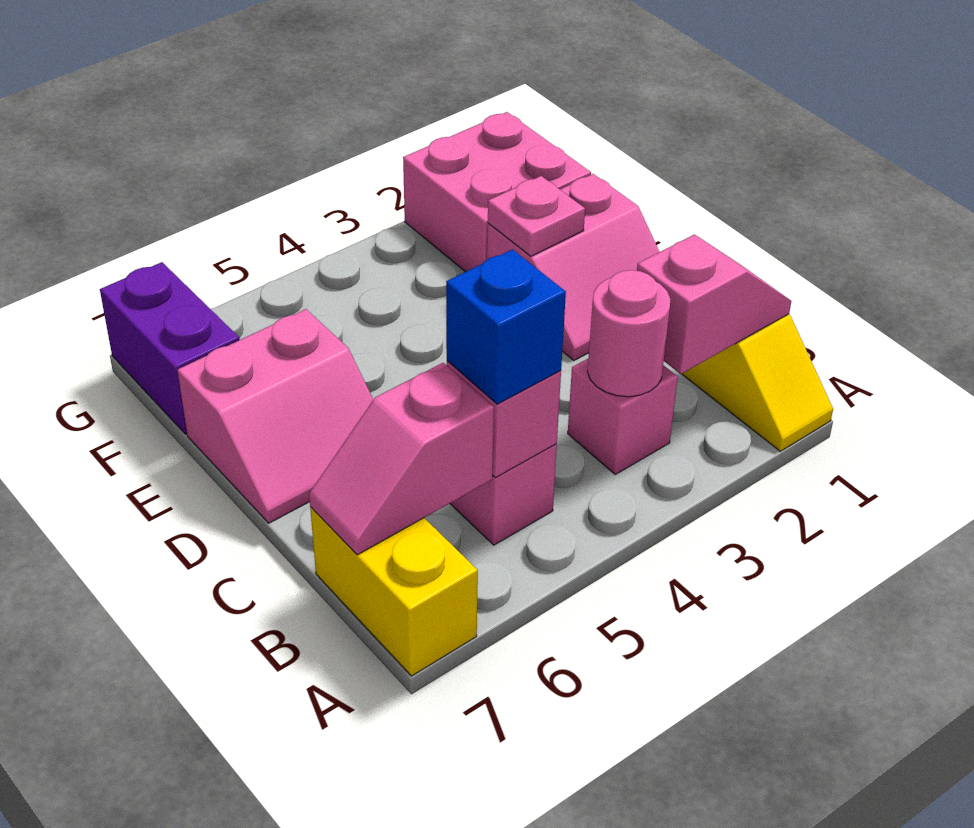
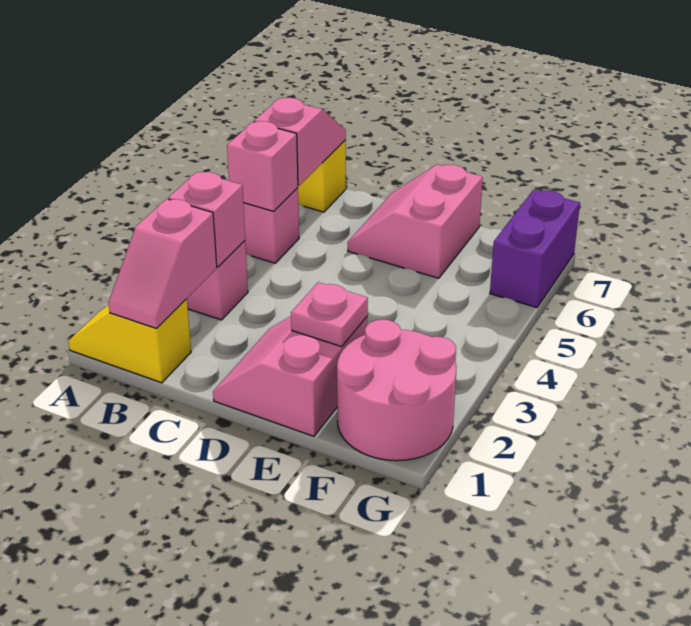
pink round brick B3 level 2 -> pink brick B3 level 2
blue brick B5 level 3 -> none
pink brick F1:G2 level 1 -> pink round brick F1:G2 level 1
purple brick F7:G7 level 1 -> purple brick G6:G7 level 1

